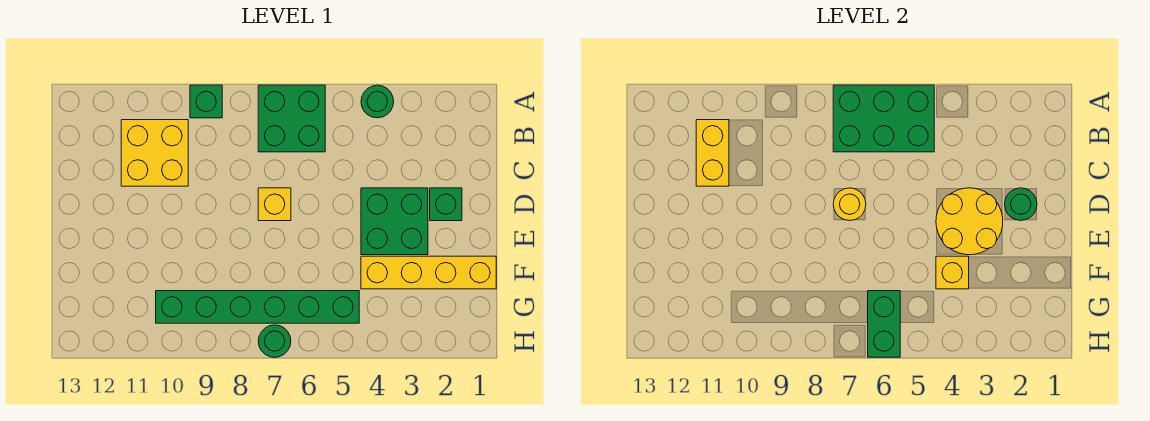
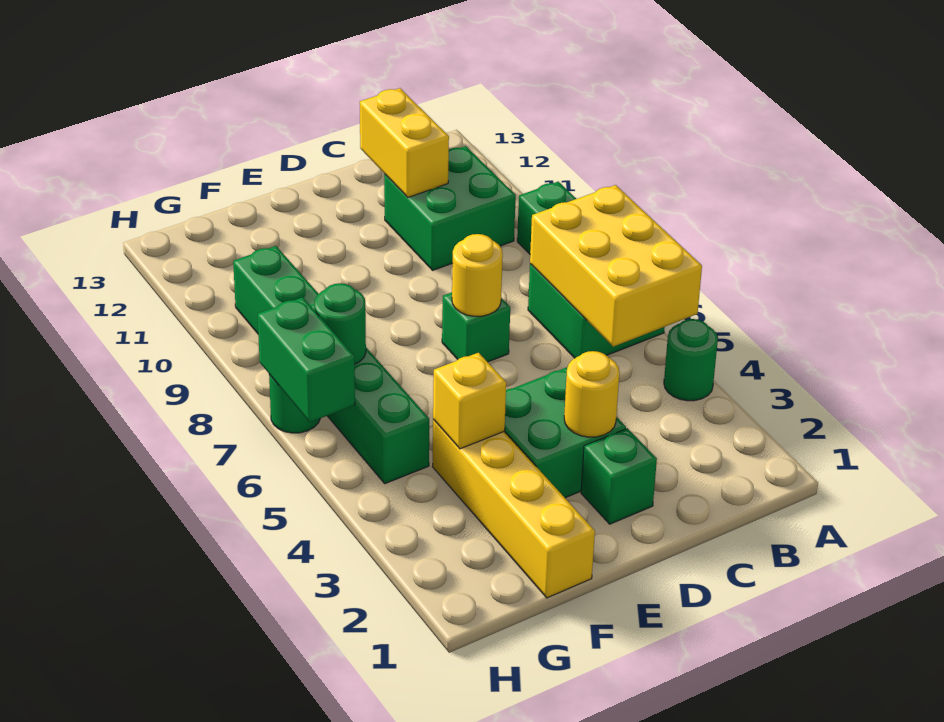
green brick A5:B7 level 2 -> yellow brick A5:B7 level 2
yellow brick B10:C11 level 1 -> green brick B10:C11 level 1
yellow brick B11:C11 level 2 -> yellow brick C11:C12 level 2
green round brick D2 level 2 -> green round brick G7 level 2
yellow round brick D3:E4 level 2 -> yellow round brick D3 level 2
yellow brick D7 level 1 -> green brick D7 level 1
green brick G6:H6 level 2 -> green brick H6:H7 level 2

